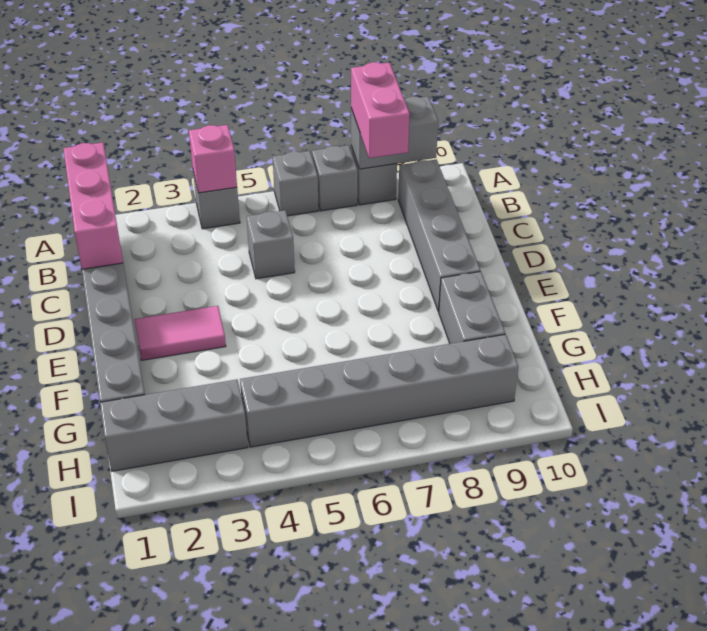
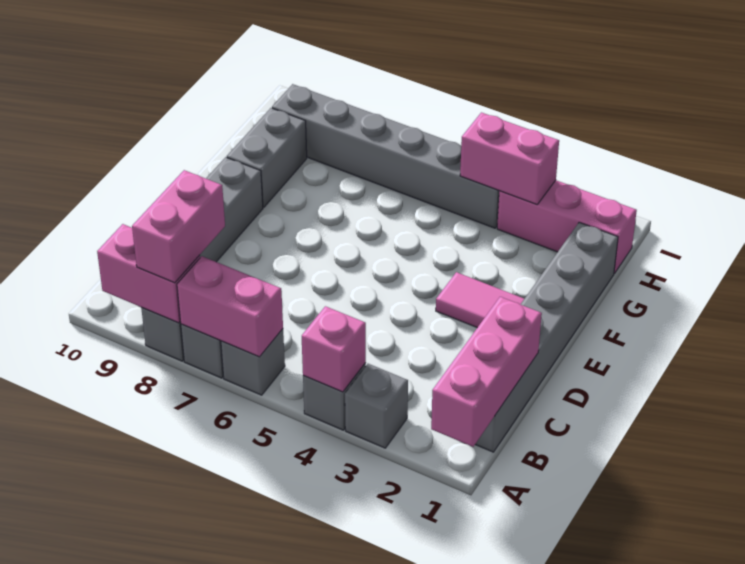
none -> pink brick A6:A7 level 2
grey brick A8:A9 level 2 -> pink brick A8:A9 level 2
grey brick C5 level 1 -> grey brick A3 level 1
grey brick H1:H3 level 1 -> pink brick H1:H3 level 1
none -> pink brick H3:H4 level 2

